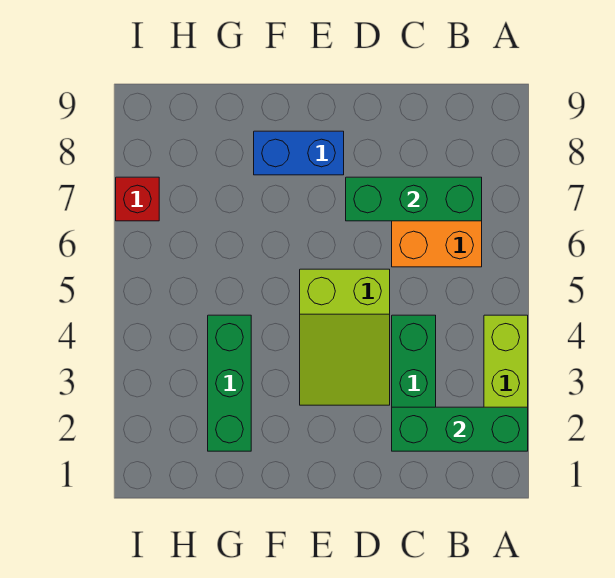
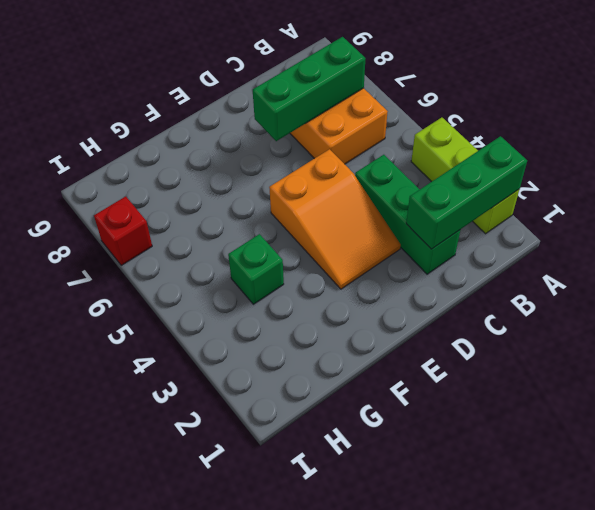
lime slope D3:E5 level 1 top 5 -> orange slope D3:E5 level 1 top 5
blue brick E8:F8 level 1 -> none
green brick G2:G4 level 1 -> green brick G4 level 1

